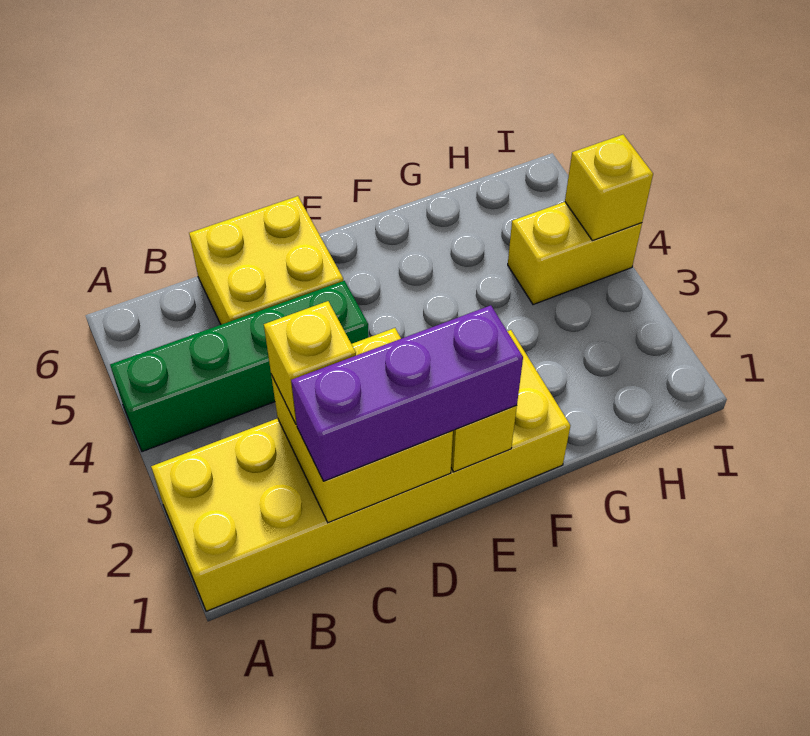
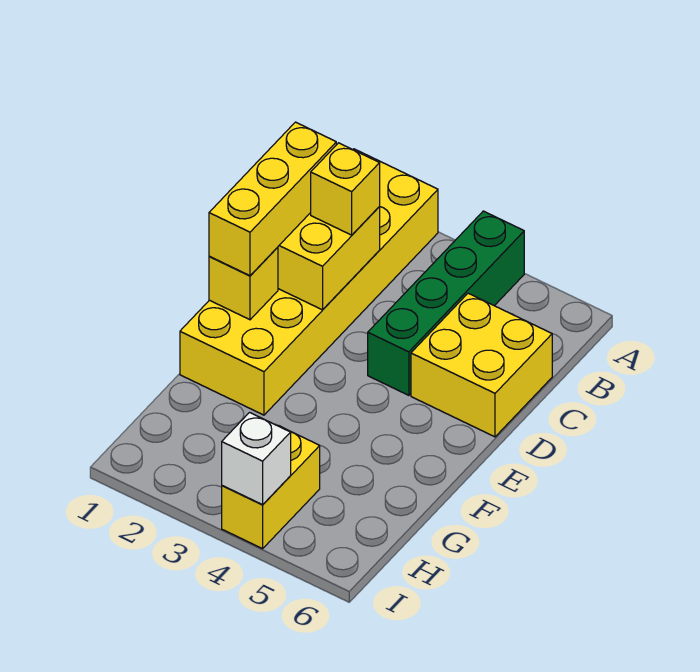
purple brick C1:E1 level 3 -> yellow brick C1:E1 level 3
yellow brick I4 level 2 -> white brick I4 level 2

